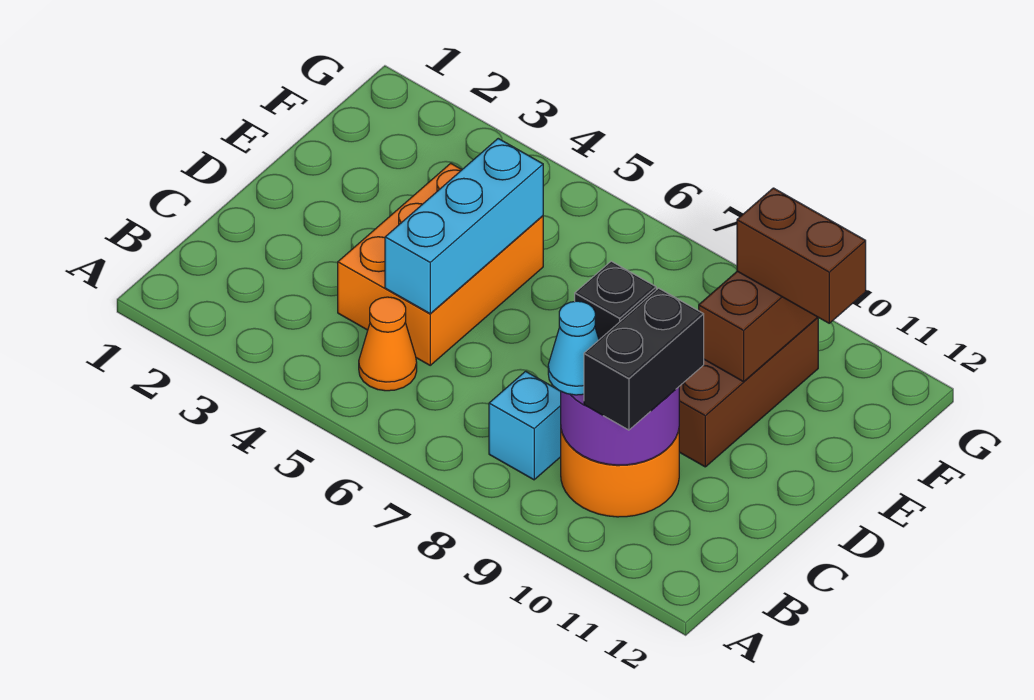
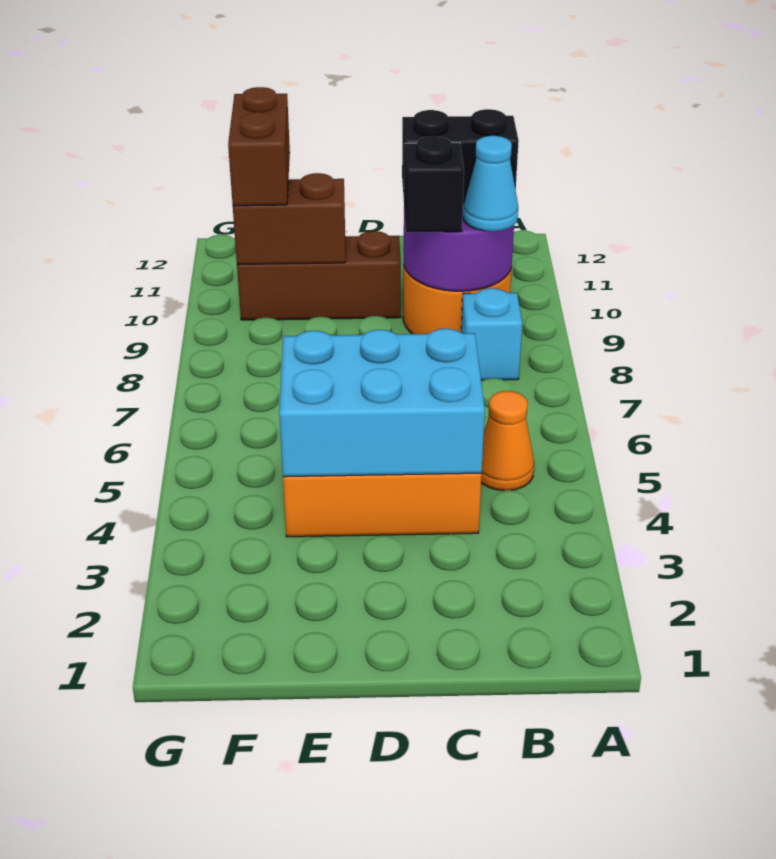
cyan brick C5:E5 level 2 -> cyan brick C4:E5 level 2

